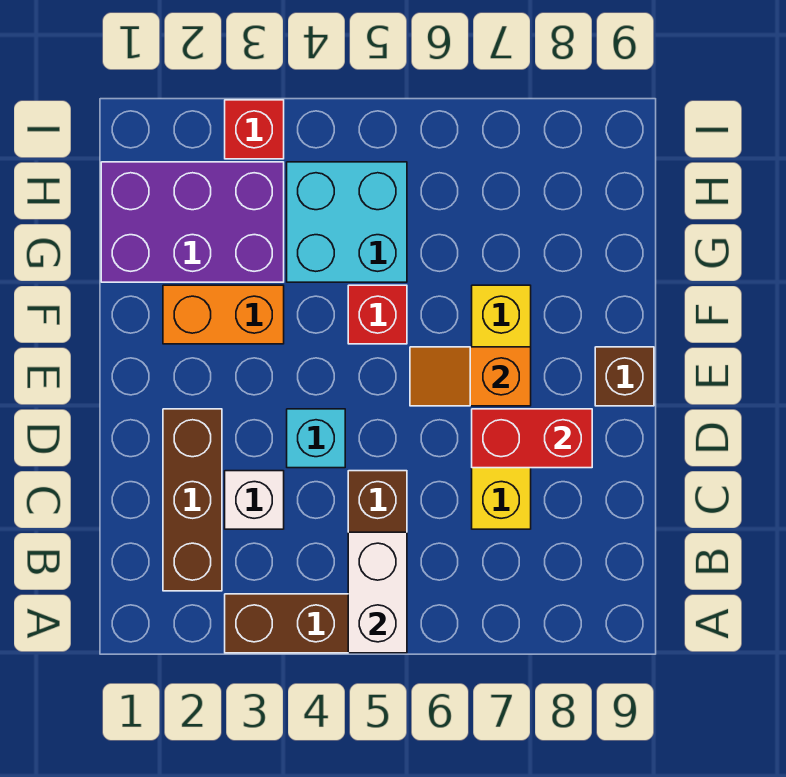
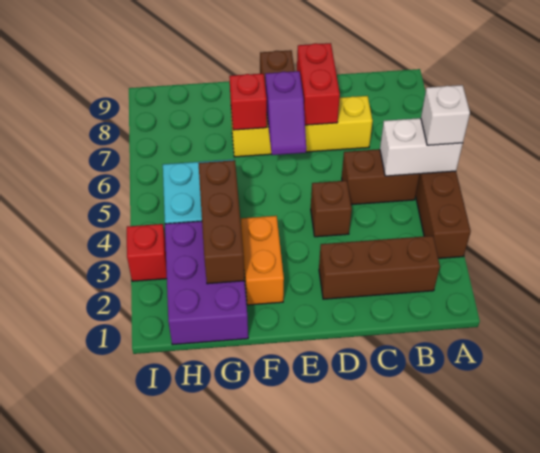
white brick C3 level 1 -> white brick A5 level 3
cyan brick D4 level 1 -> brown brick D4 level 1
orange slope E6:E7 level 2 top 7 -> purple slope E6:E7 level 2 top 7
red brick F5 level 1 -> red brick F7 level 2
none -> brown brick G2:G4 level 2

